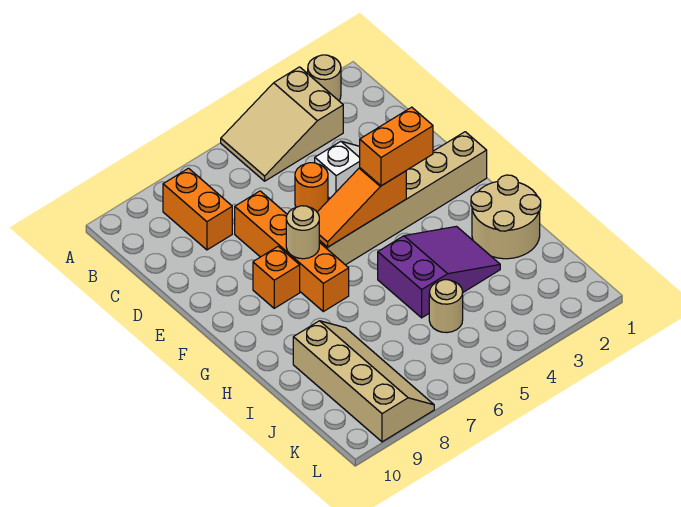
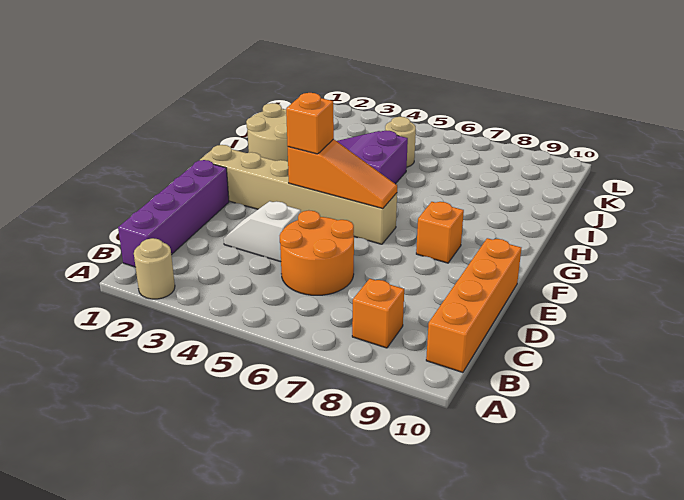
tan slope A3:B5 level 1 top 3 -> none
none -> purple brick B1:E1 level 1
orange brick B8:C8 level 1 -> orange brick B8 level 1
orange round brick D5 level 1 -> orange round brick C5:D6 level 1
orange brick D7:G7 level 1 -> orange brick B10:E10 level 1
orange brick F3:F4 level 3 -> orange brick F4 level 3
tan round brick F7 level 2 -> none
tan slope I8:L9 level 1 top 9 -> none

